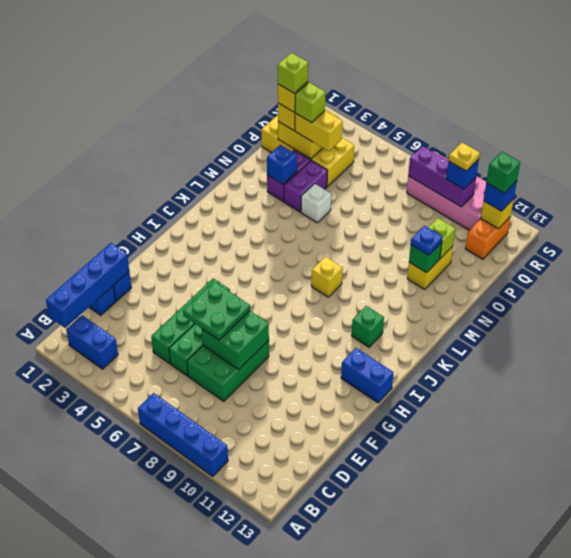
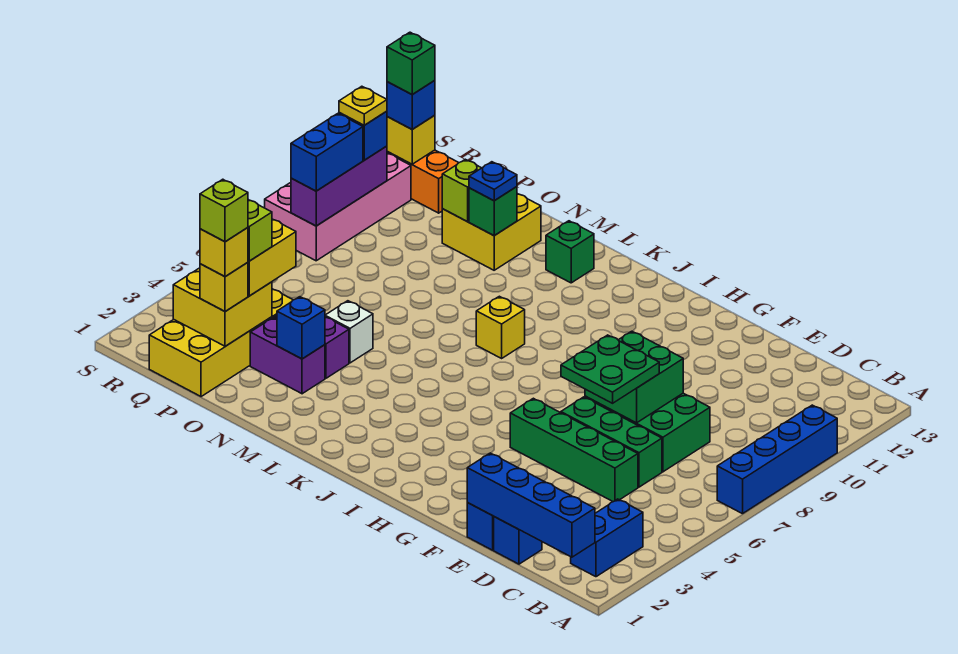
blue brick H12:H13 level 1 -> blue brick R8:R9 level 3
green brick J11 level 1 -> green brick L12 level 1
yellow brick N11:O11 level 1 -> yellow brick N11:O12 level 1

